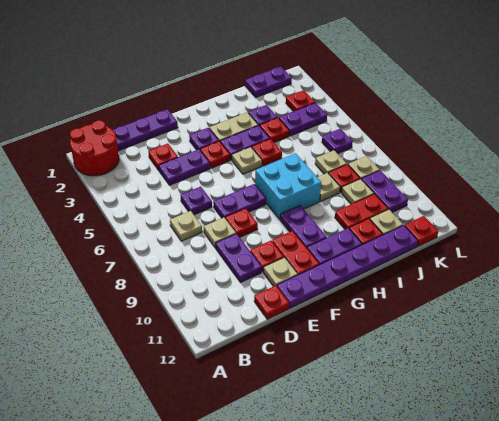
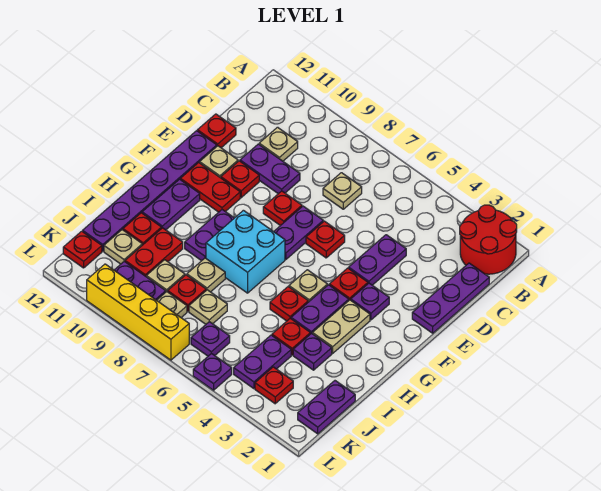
red plate D3 level 1 -> red plate E6 level 1
purple plate D6 level 1 -> purple plate L5 level 1
tan plate D8 level 1 -> tan plate C10 level 1
purple plate G9:G10 level 1 -> purple plate G9:H9 level 1
none -> yellow brick L7:L10 level 1

